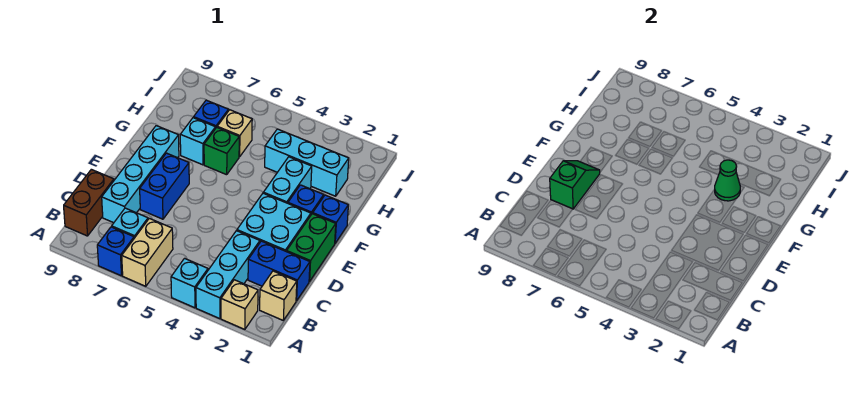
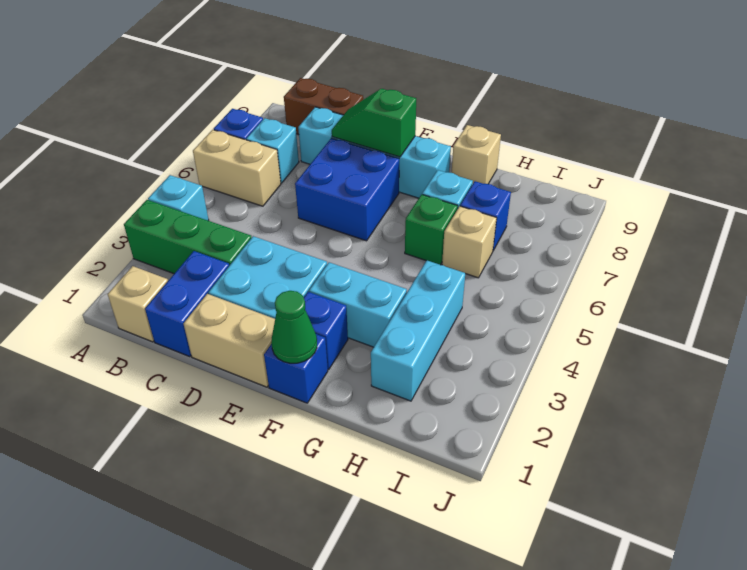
tan brick A2 level 1 -> tan brick G9 level 1
cyan brick A3:C3 level 1 -> green brick A3:C3 level 1
green brick D1:E1 level 1 -> tan brick D1:E1 level 1
blue brick D7:E7 level 1 -> blue brick D6:E7 level 1
green slope D8:E8 level 2 top D -> green slope D8:E8 level 2 top E
green cone G3 level 2 -> green cone F1 level 2

